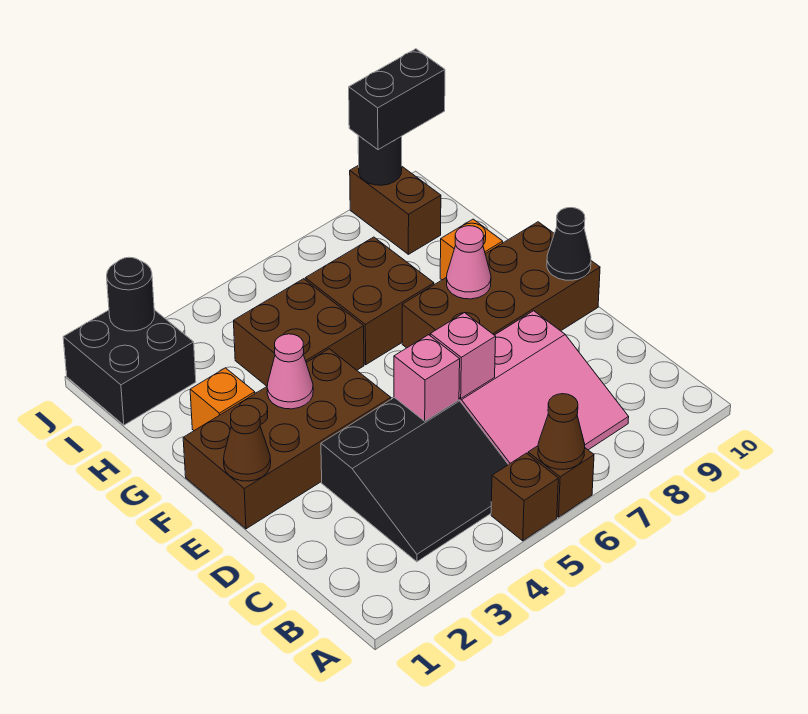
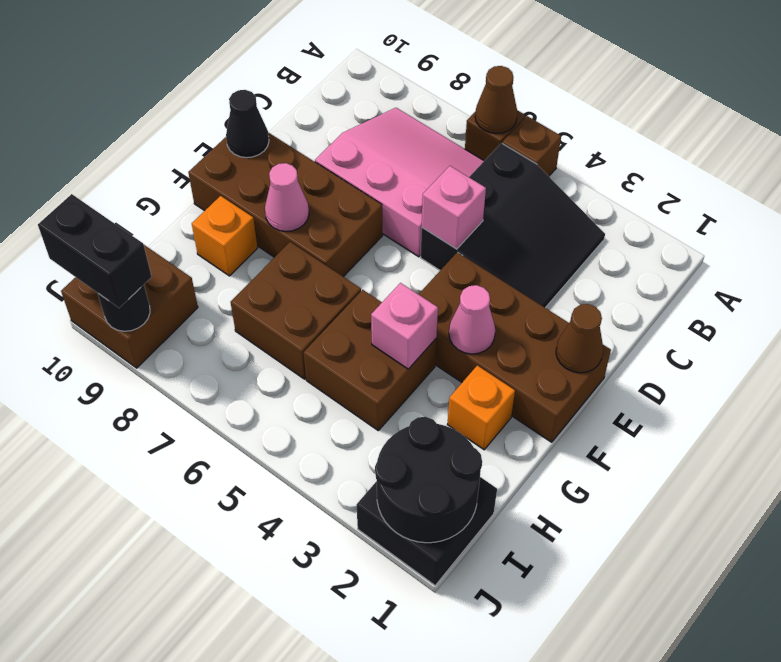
black slope B3:D5 level 1 top D -> black slope B3:D5 level 1 top 5
pink brick D6 level 2 -> pink brick G4 level 2
brown brick I9:J9 level 1 -> brown brick I9:J10 level 1
black round brick J2 level 2 -> black round brick I1:J2 level 2

